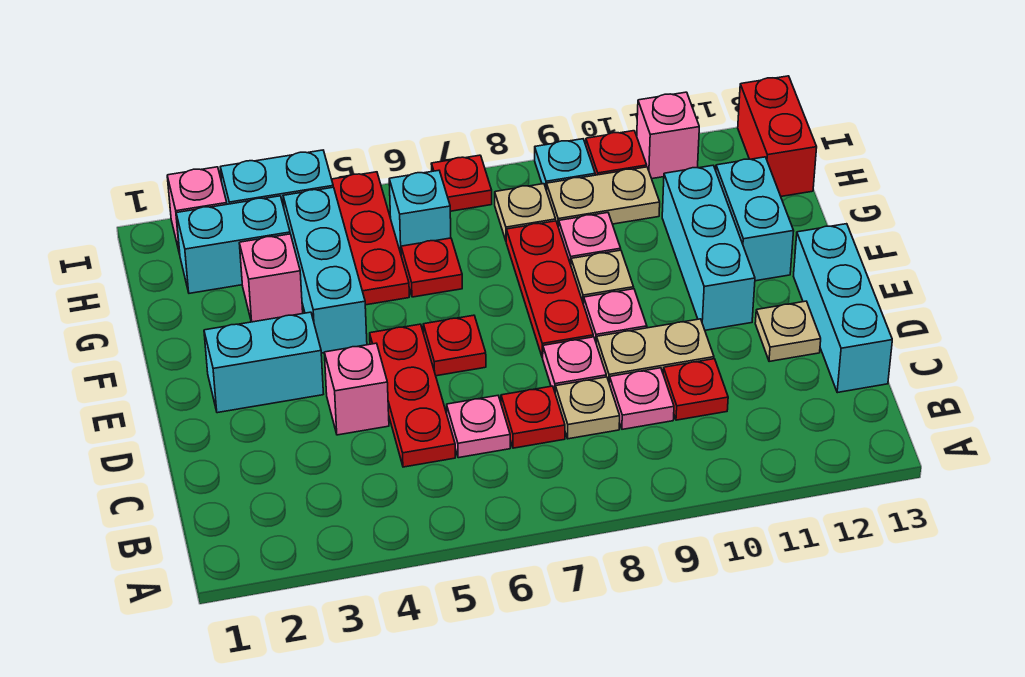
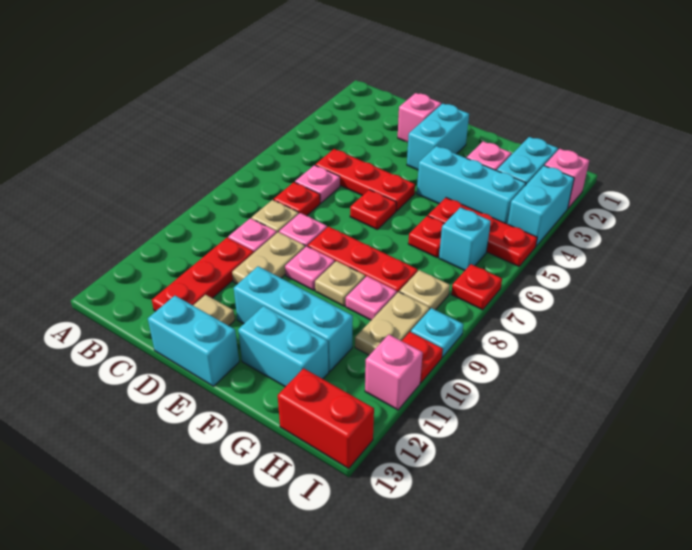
red plate C10 level 1 -> red plate C10:C12 level 1
cyan brick C13:E13 level 1 -> cyan brick D13:E13 level 1
pink brick D4 level 1 -> pink brick D2 level 1

